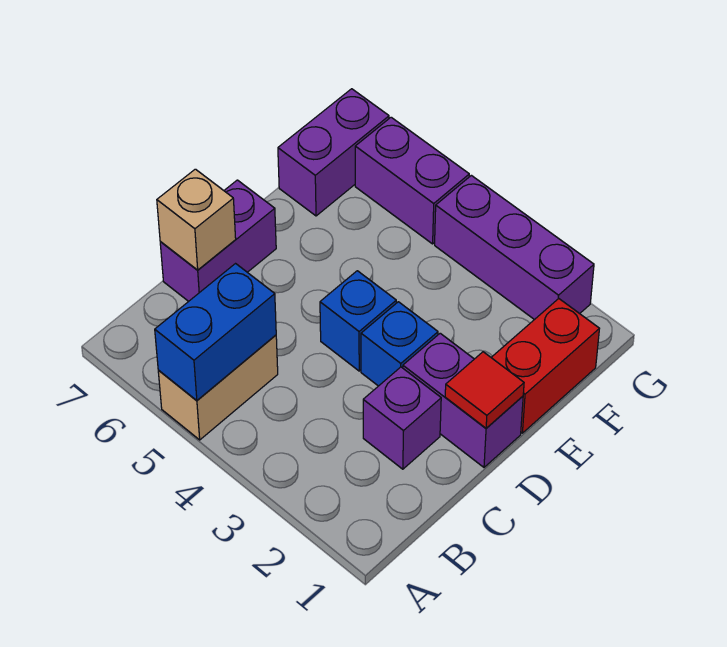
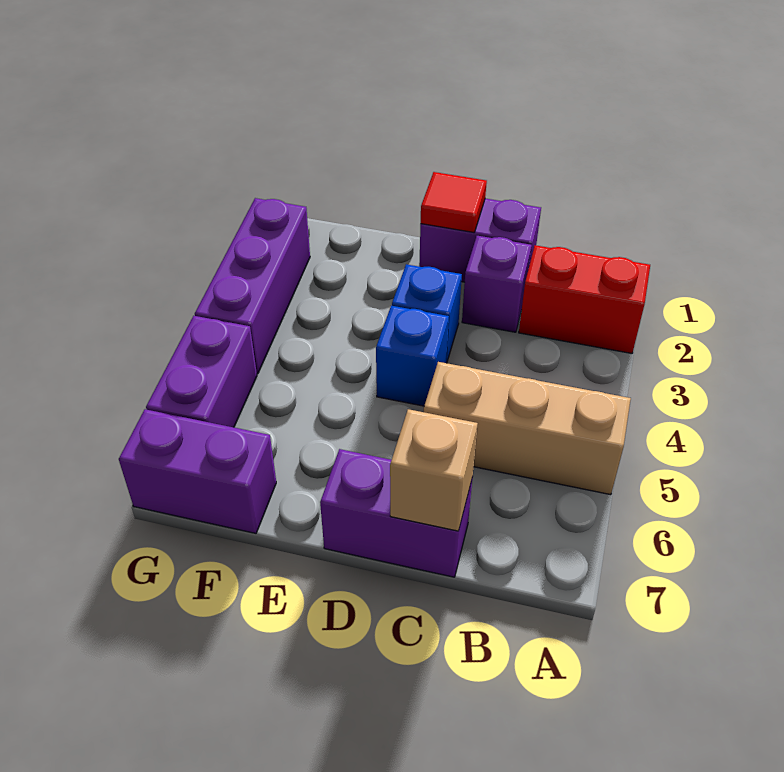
tan brick A5:B5 level 1 -> tan brick A5:C5 level 1
blue brick A5:B5 level 2 -> none
purple brick D1:D2 level 1 -> purple brick C1:D1 level 1
red brick E1:F1 level 1 -> red brick A2:B2 level 1

